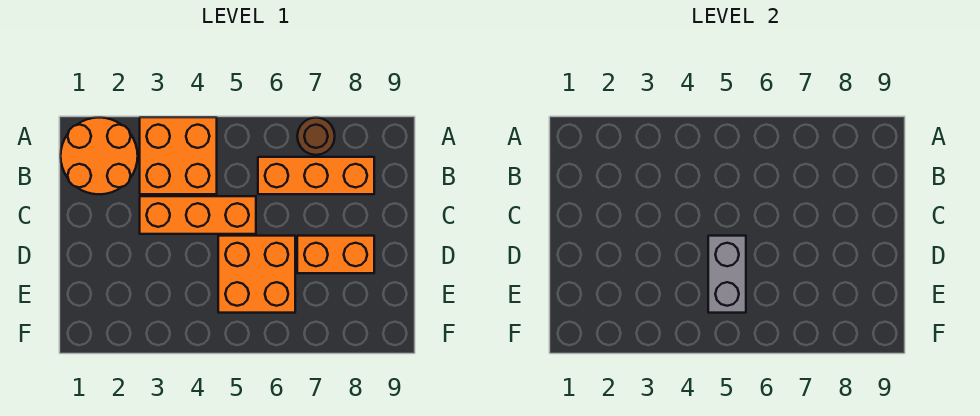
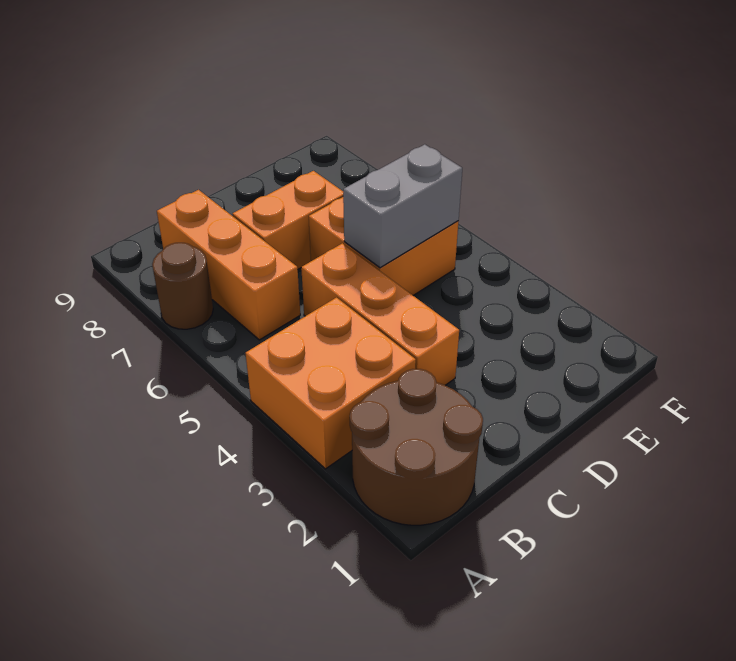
orange round brick A1:B2 level 1 -> brown round brick A1:B2 level 1
orange brick D7:D8 level 1 -> orange brick C7:D7 level 1

